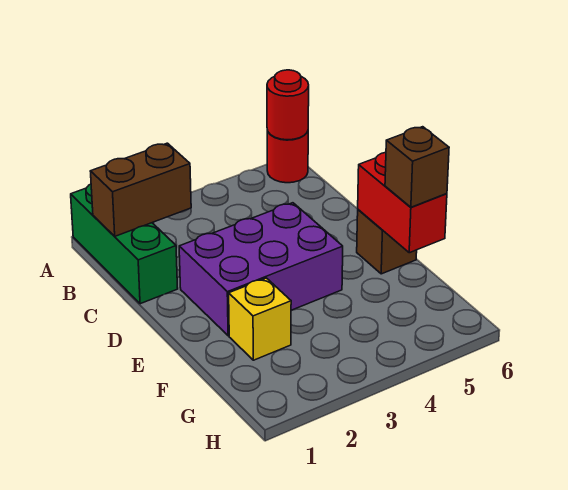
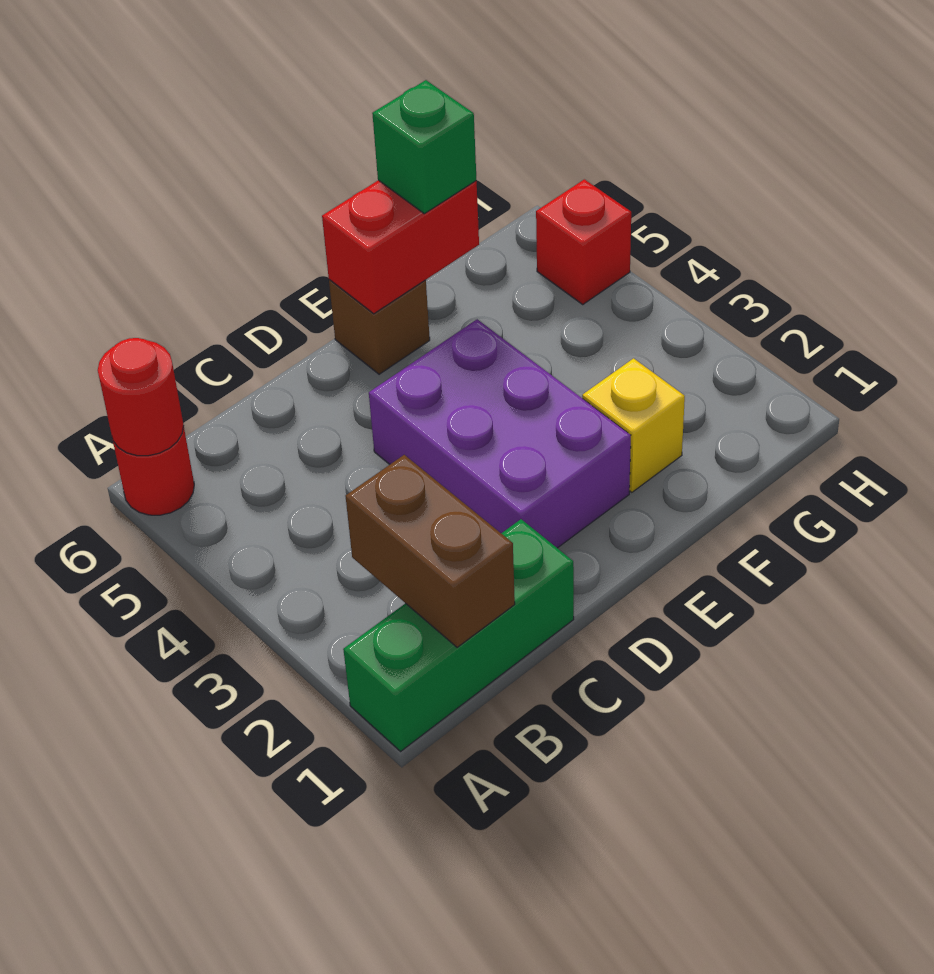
brown brick F6 level 3 -> green brick F6 level 3
none -> red brick H5 level 1

